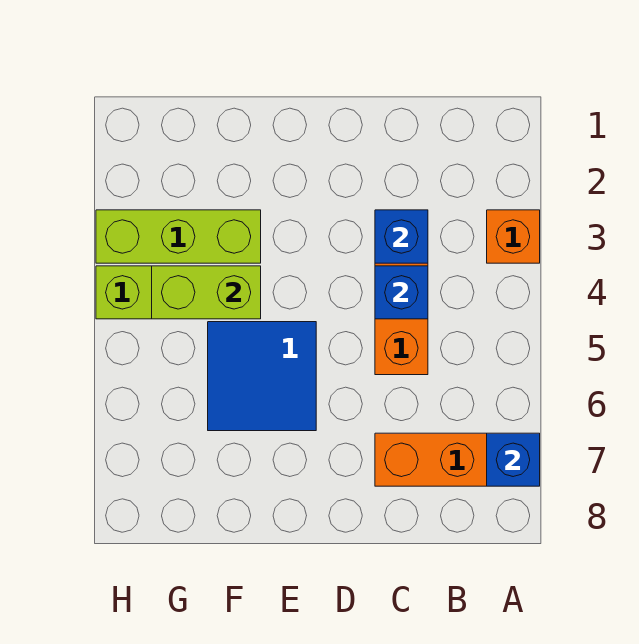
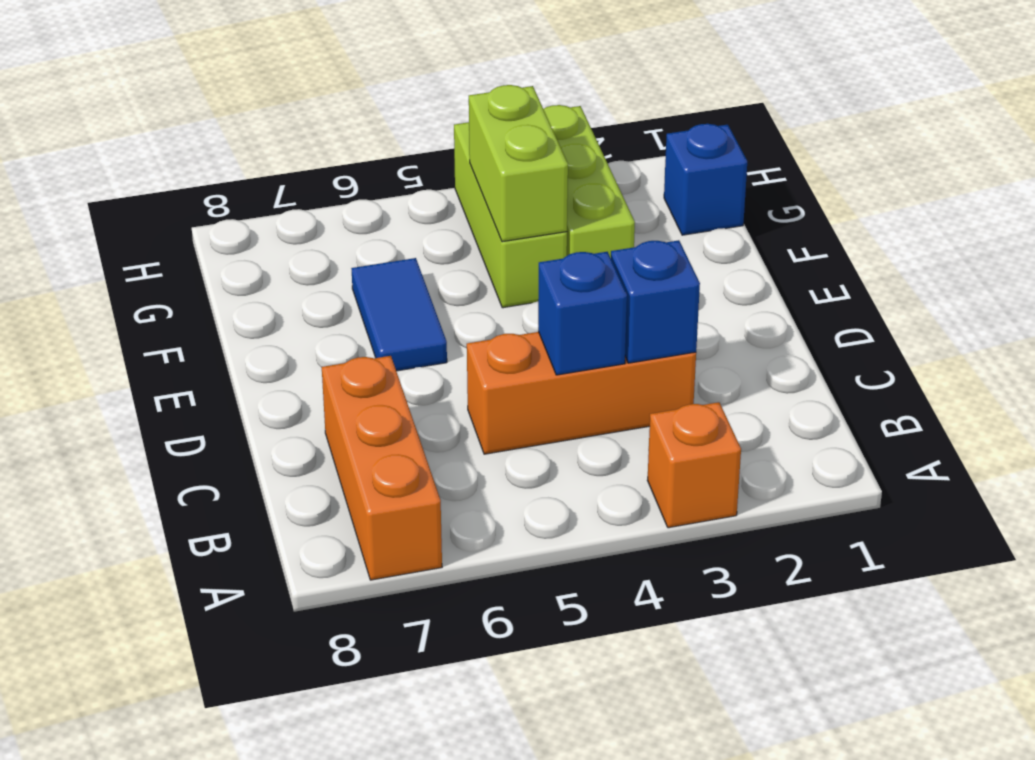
blue brick A7 level 2 -> blue brick G1 level 1
blue tile E5:F6 level 1 -> blue tile E6:F6 level 1

